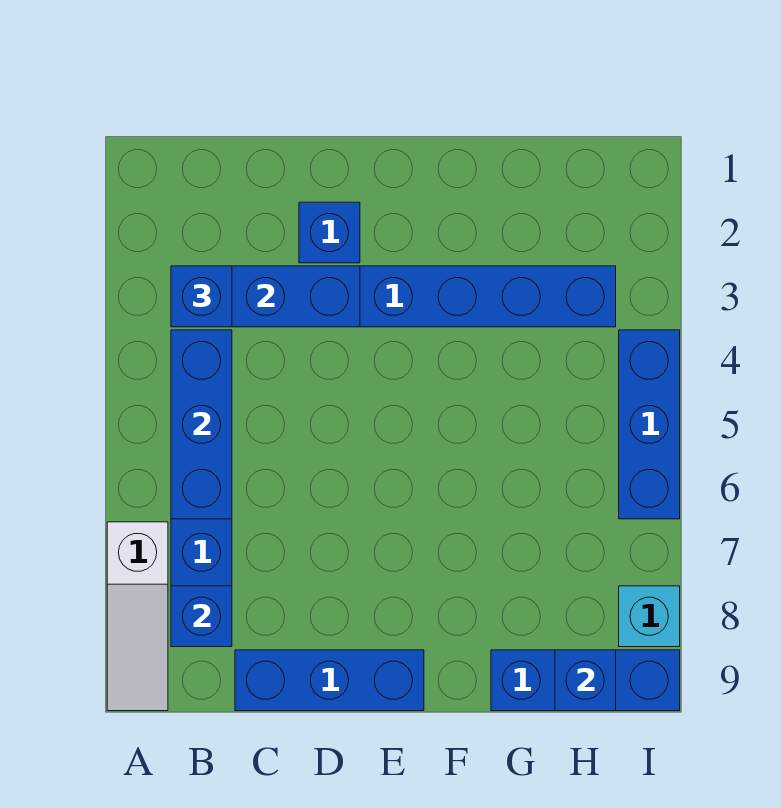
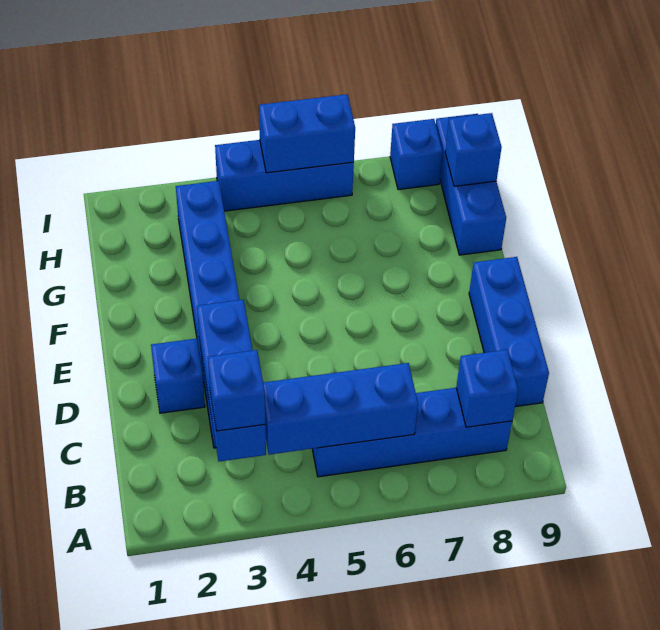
white slope A7:A9 level 1 top 7 -> none
none -> blue brick I5:I6 level 2
cyan brick I8 level 1 -> blue brick I8 level 1

